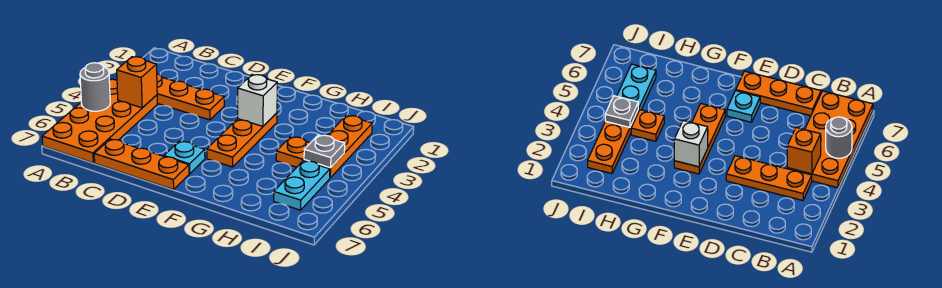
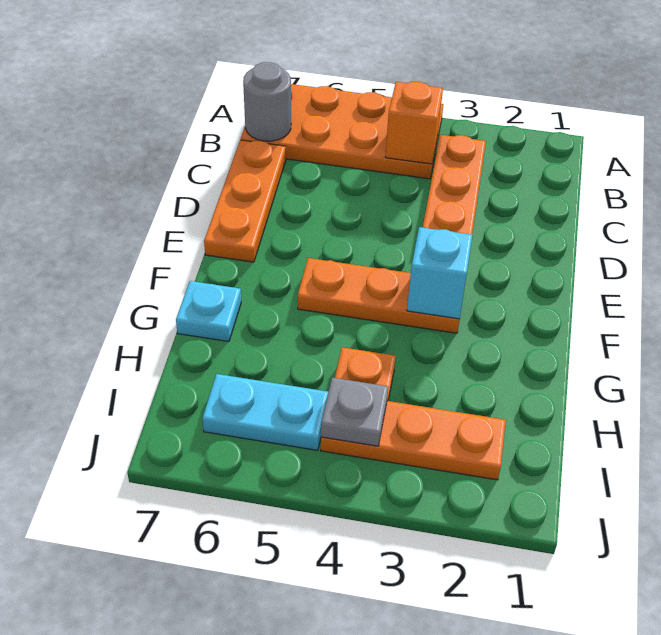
grey round brick A5 level 2 -> grey round brick B7 level 2
cyan plate E6 level 1 -> cyan plate G7 level 1
white brick F3 level 2 -> cyan brick F3 level 2

